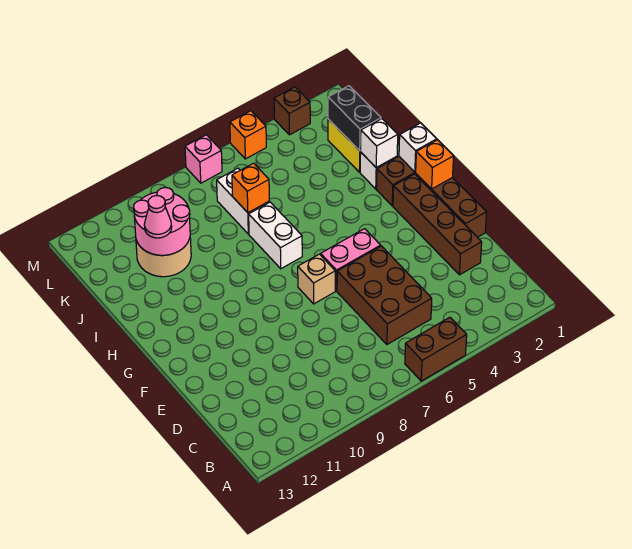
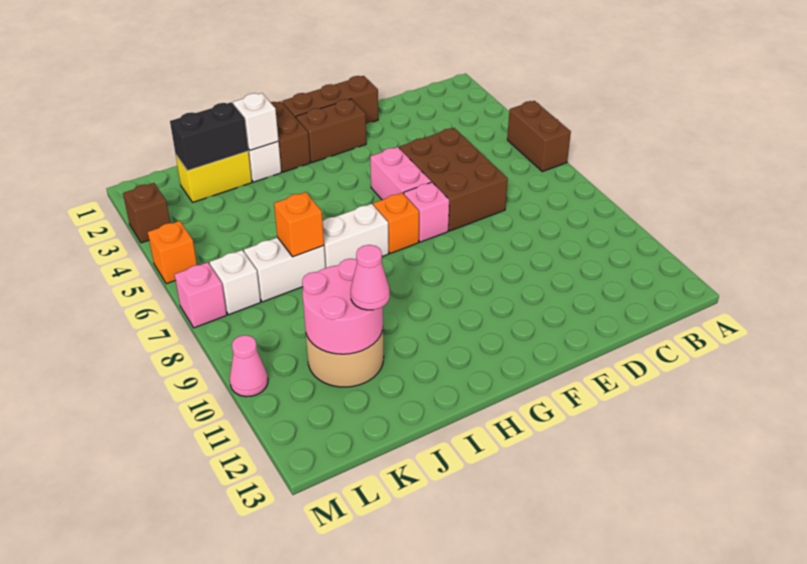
brown brick C5:E6 level 1 -> brown brick D5:E7 level 1
brown brick D2:G2 level 1 -> brown brick F2:G2 level 1
tan brick F7 level 1 -> pink brick F7 level 1
orange brick G1 level 2 -> orange brick G7 level 1
white brick H1 level 2 -> white brick L7 level 1
none -> pink cone M10 level 1

